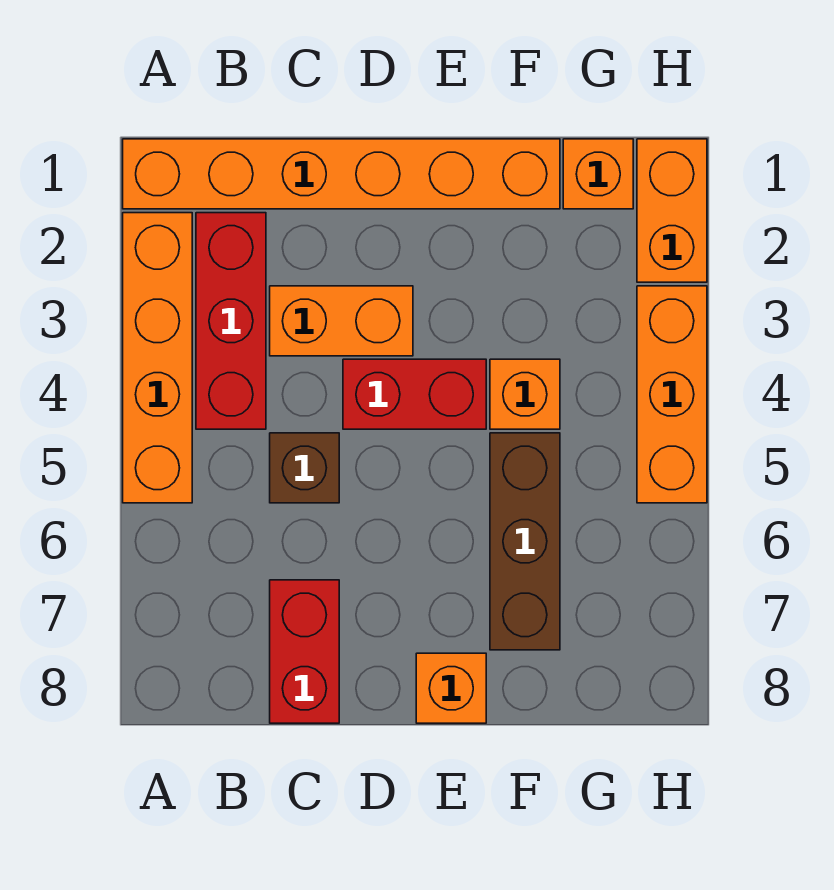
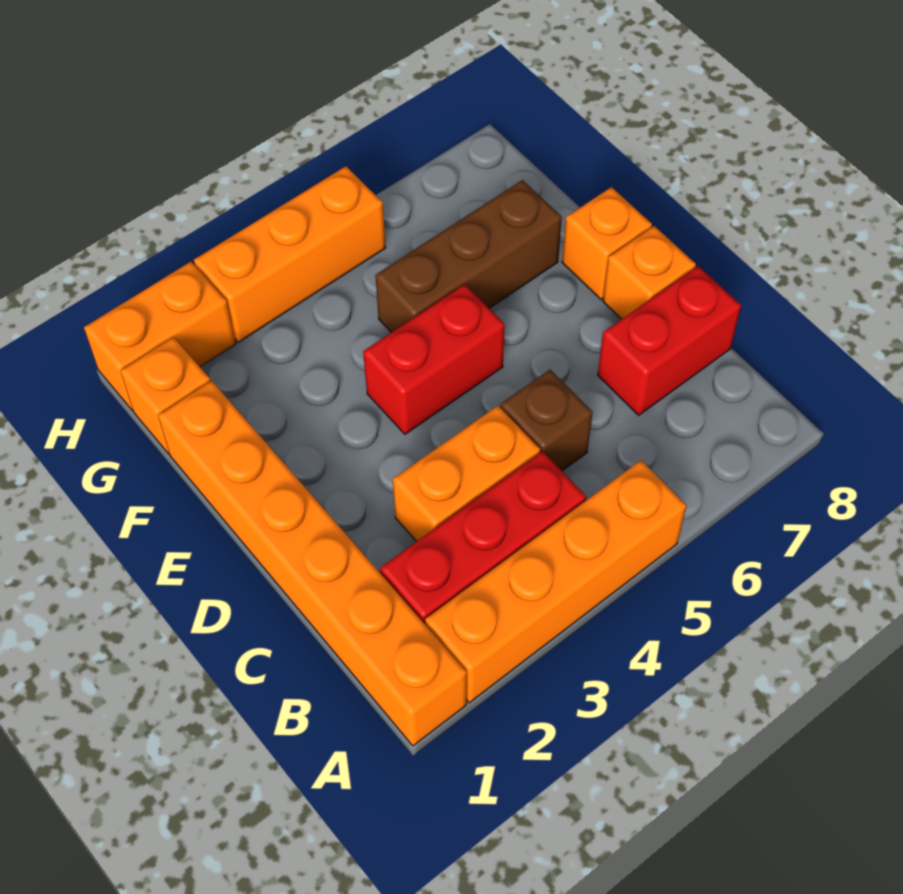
orange brick C3:D3 level 1 -> orange brick C3:C4 level 1
red brick D4:E4 level 1 -> red brick E4:E5 level 1
orange brick F4 level 1 -> orange brick D8 level 1

